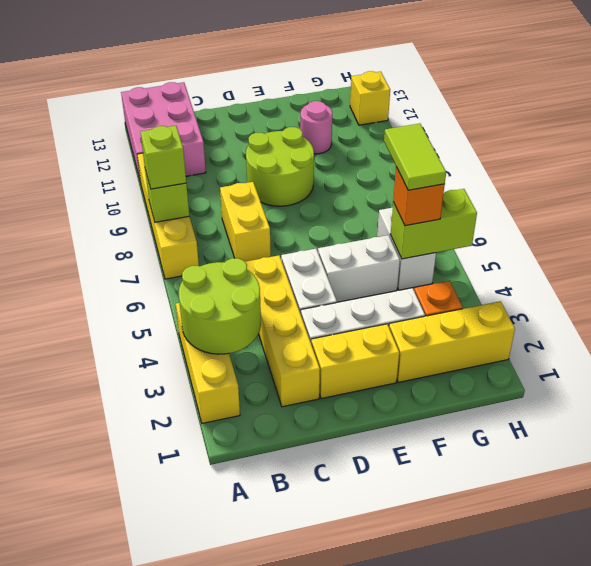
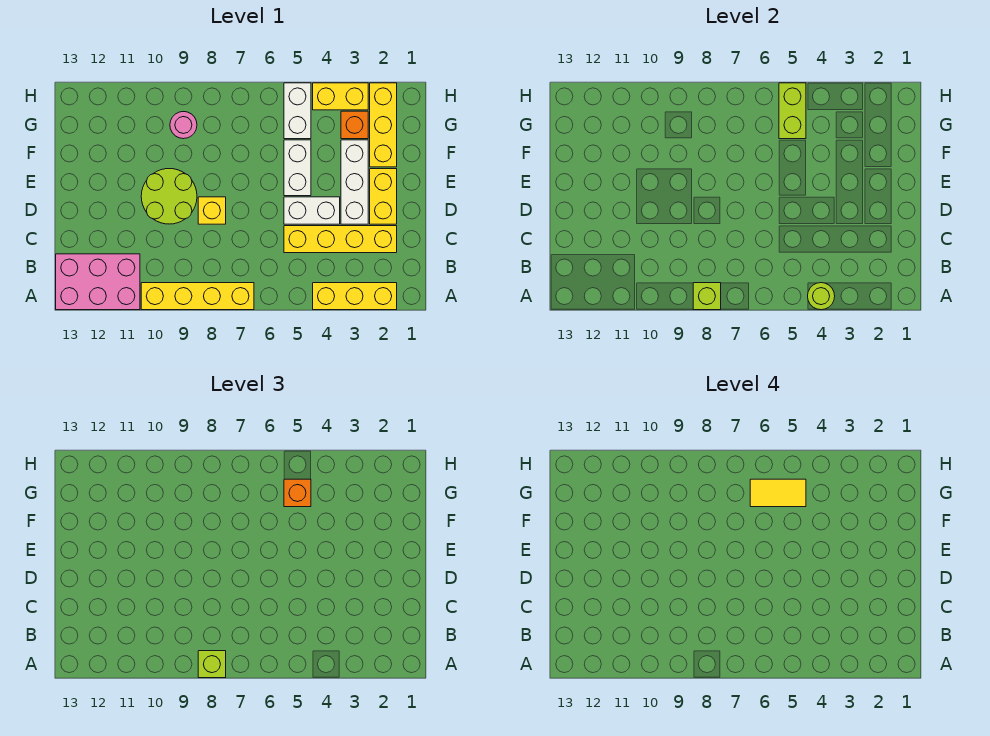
lime round brick A3:B4 level 2 -> lime round brick A4 level 2
yellow brick C7:C8 level 1 -> yellow brick H3:H4 level 1
pink round brick F11 level 1 -> pink round brick G9 level 1
white brick G5:G6 level 1 -> white brick G5:H5 level 1
lime tile G5:G6 level 4 -> yellow tile G5:G6 level 4
yellow brick H12 level 1 -> yellow brick D8 level 1

